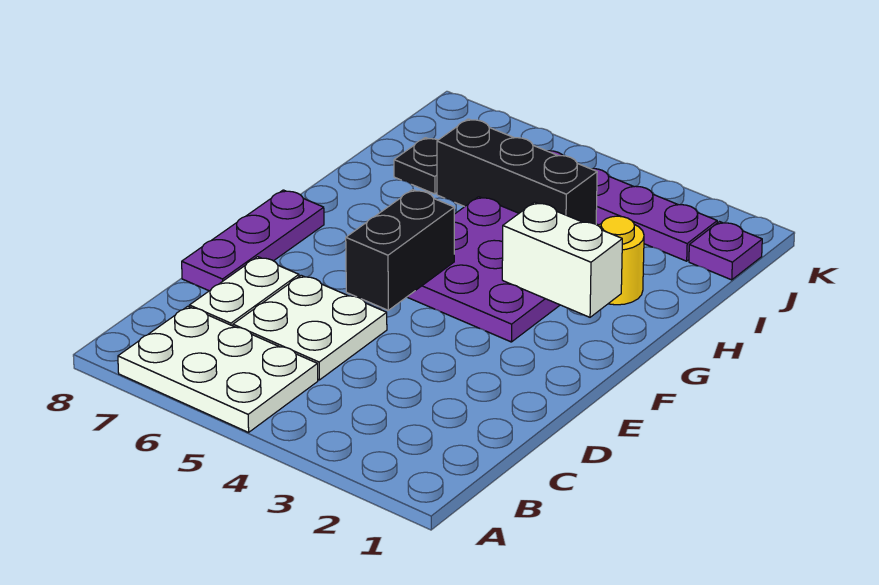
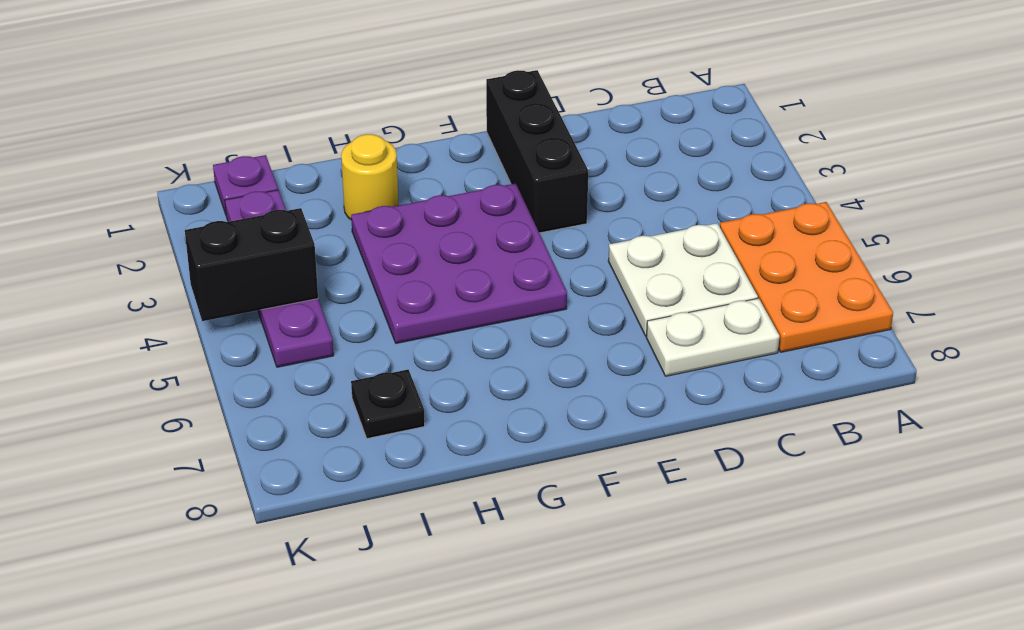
white plate A5:B7 level 1 -> orange plate A5:B7 level 1
purple plate D8:F8 level 1 -> none
black brick E5:F5 level 2 -> black brick J4:K4 level 2
white brick G2:G3 level 2 -> none
black brick I4:I6 level 1 -> black brick E1:E3 level 1

